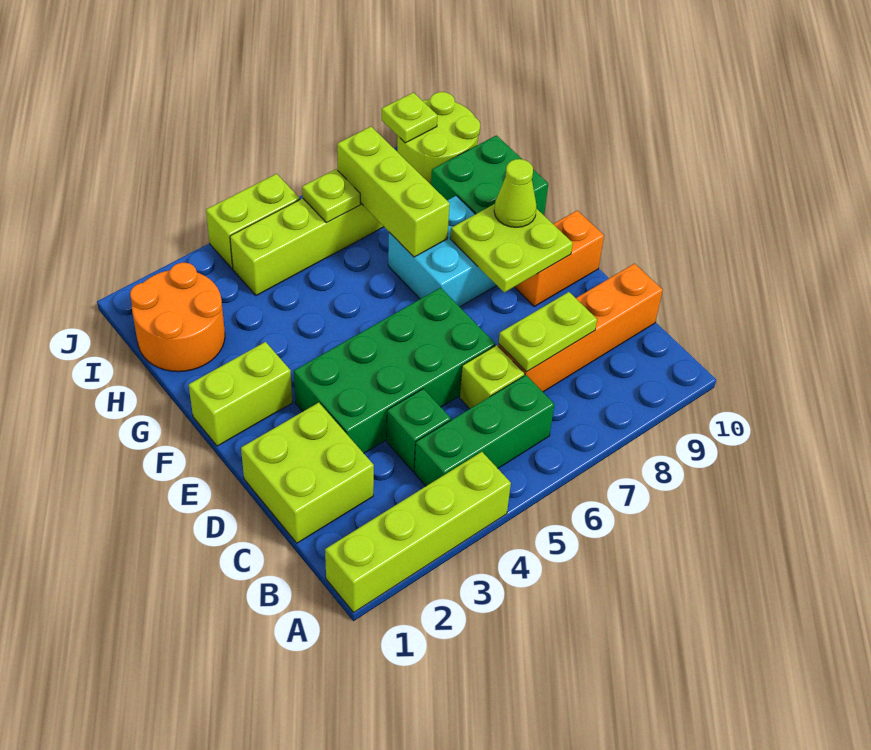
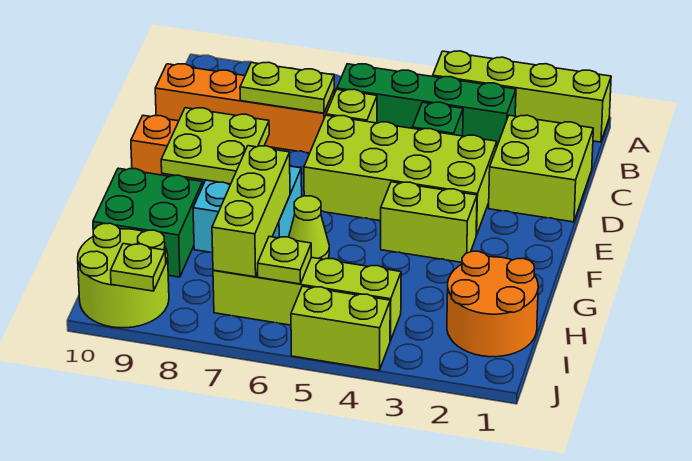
green brick B4:B6 level 1 -> green brick B3:B6 level 1
green brick D3:E6 level 1 -> lime brick D3:E6 level 1
lime brick F1:F2 level 1 -> lime brick F3:F4 level 1
lime cone F9 level 3 -> lime cone G6 level 1

